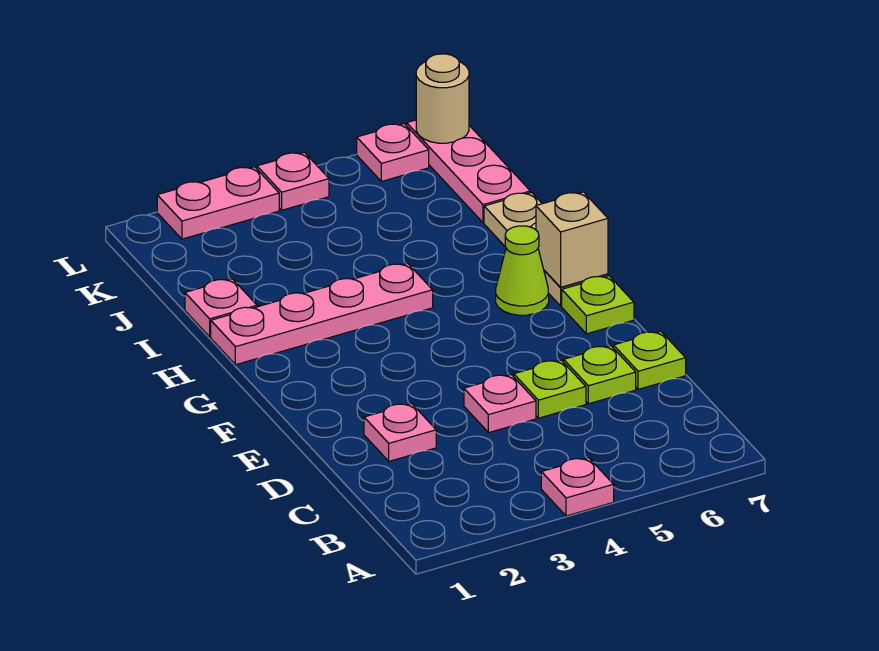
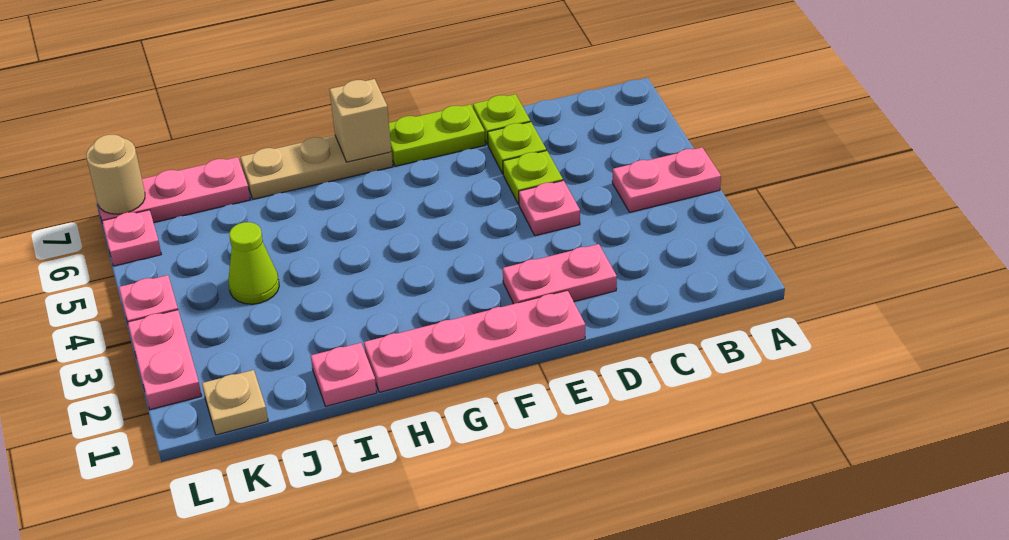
pink plate A4 level 1 -> pink plate A4:B4 level 1
pink plate D2 level 1 -> pink plate D2:E2 level 1
lime plate F7 level 1 -> lime plate E7:F7 level 1
lime cone G6 level 1 -> lime cone J4 level 1
pink plate H1:H4 level 1 -> pink plate E1:H1 level 1
none -> tan plate K1 level 1

